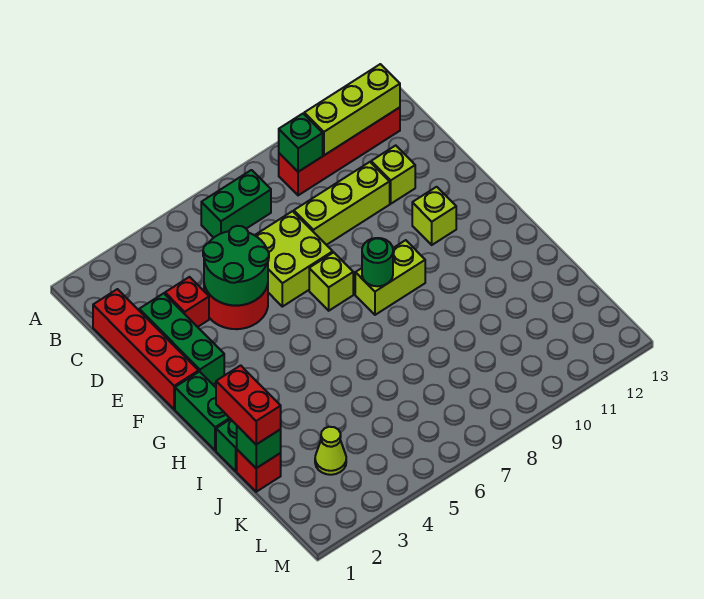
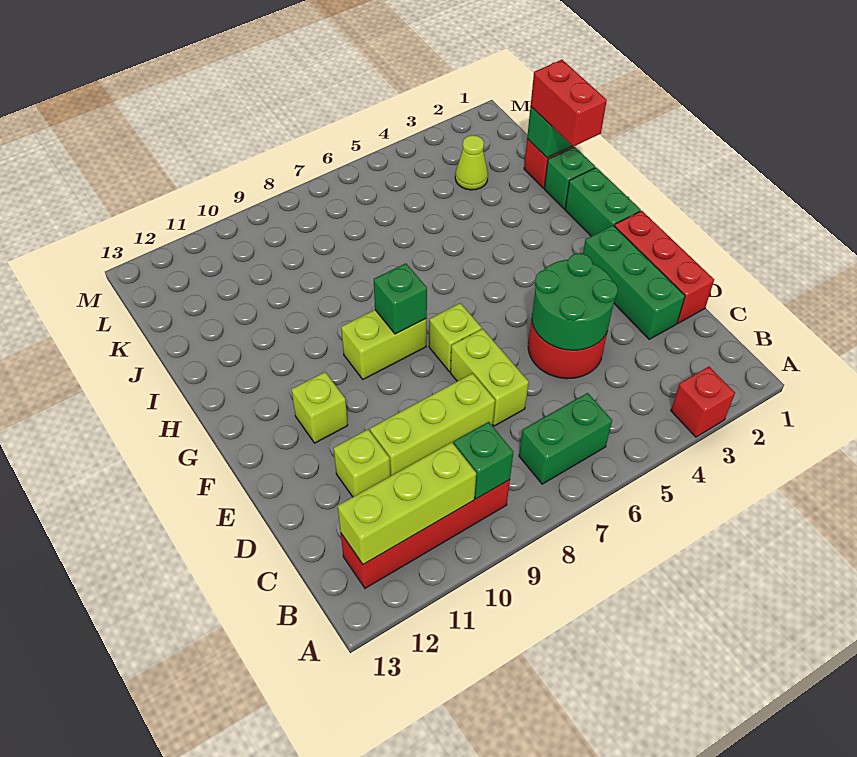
red brick C1:F1 level 1 -> red brick D1:F1 level 1
red brick D3 level 1 -> red brick A3 level 1
lime brick D6:E7 level 1 -> lime brick D7:E7 level 1
green round brick G8 level 2 -> green brick G8 level 2

